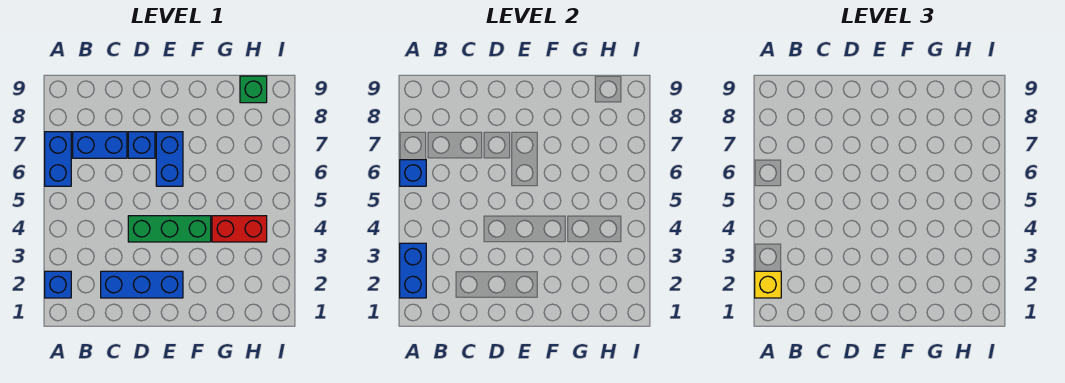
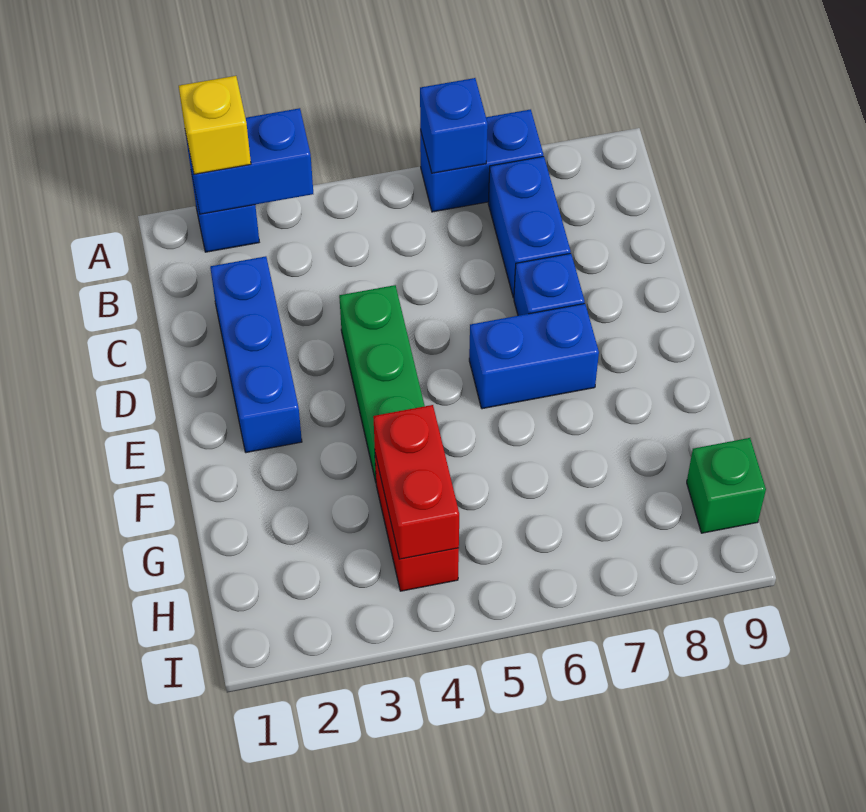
none -> red brick G4:H4 level 2

